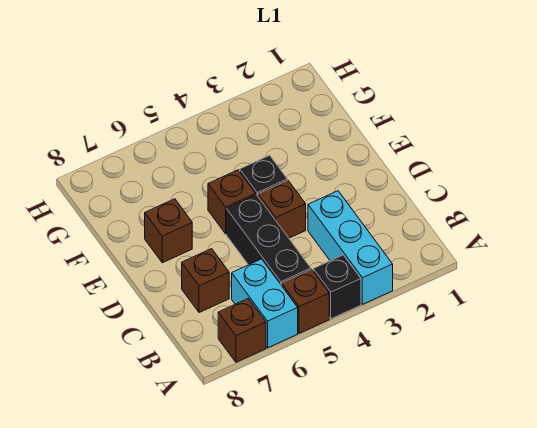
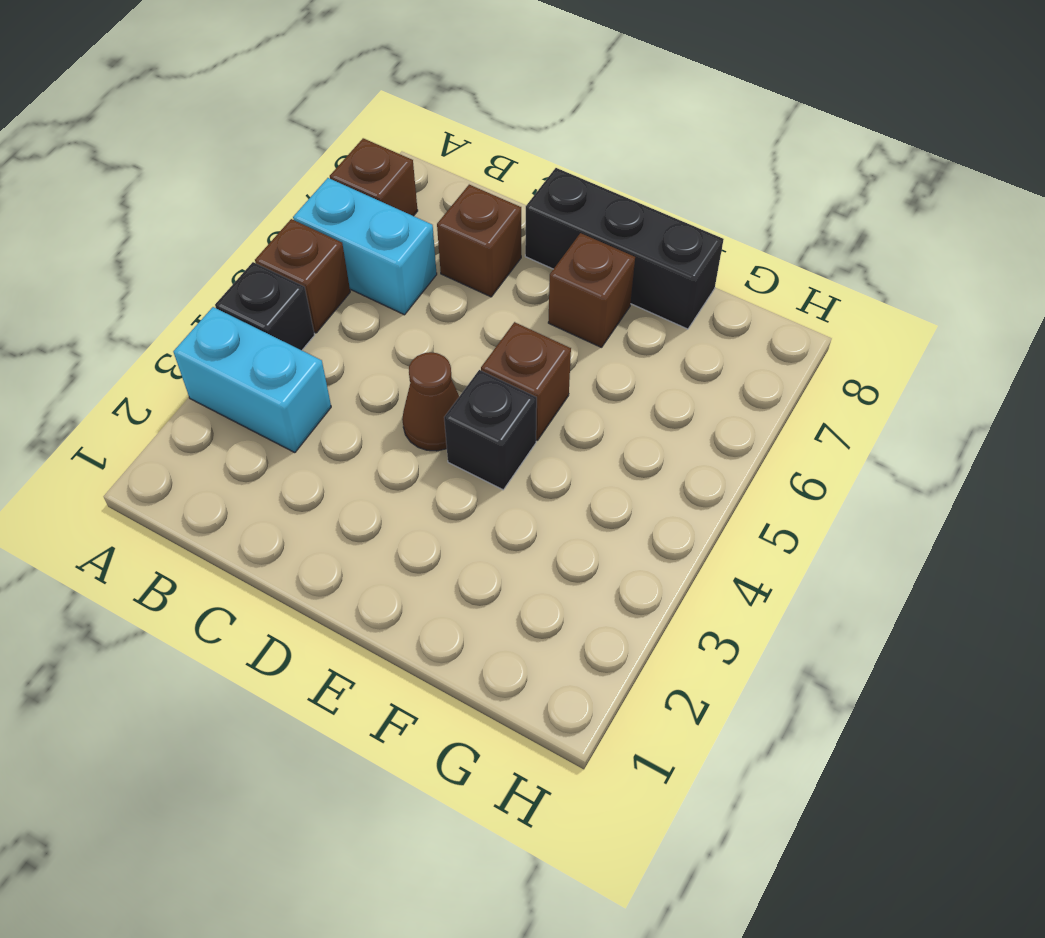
cyan brick A3:C3 level 1 -> cyan brick A3:B3 level 1
black brick B5:D5 level 1 -> black brick D8:F8 level 1
brown brick D4 level 1 -> brown cone D4 level 1

